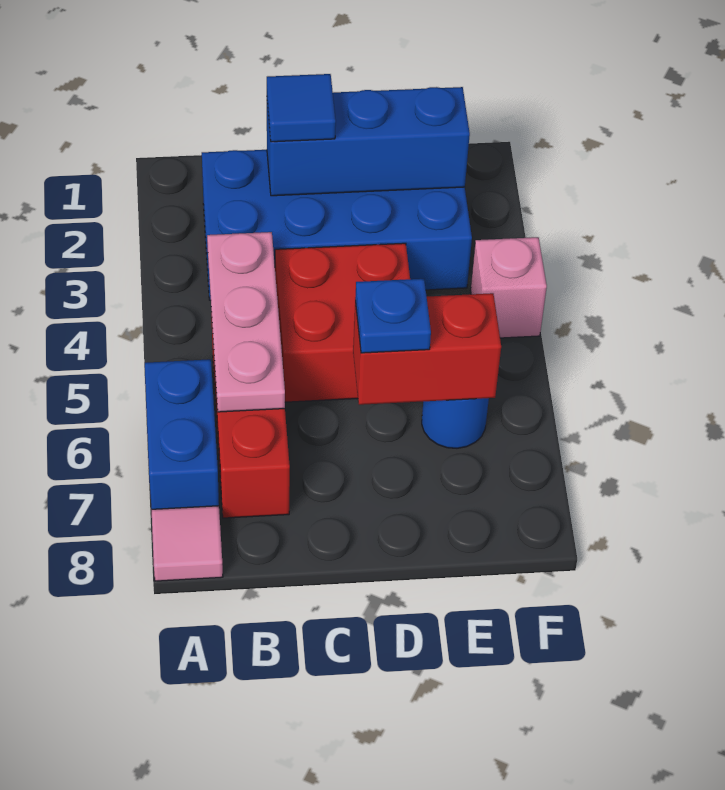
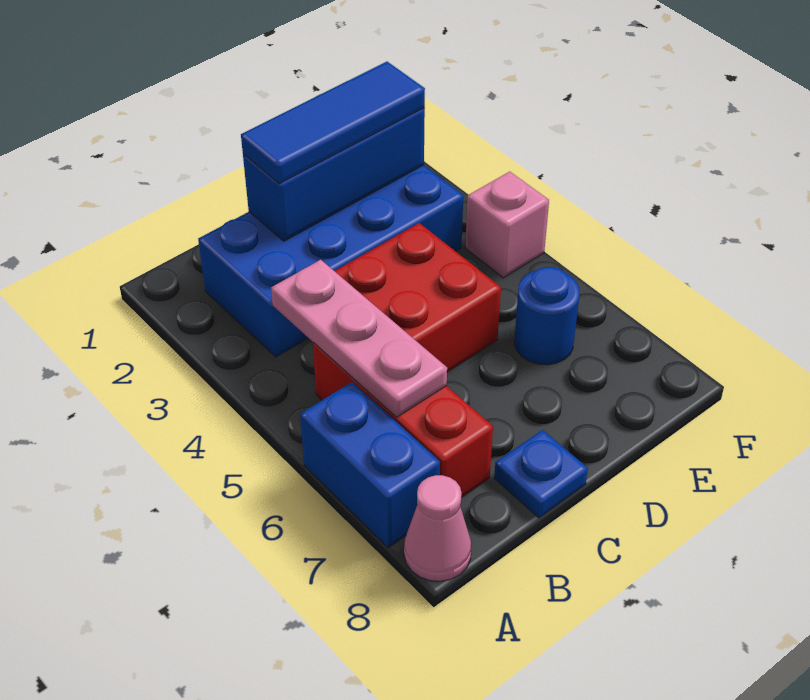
pink tile A8 level 1 -> pink cone A8 level 1
blue tile C2 level 3 -> blue tile C2:E2 level 3
red brick D6:E6 level 2 -> none
blue plate D6 level 3 -> blue plate C8 level 1

